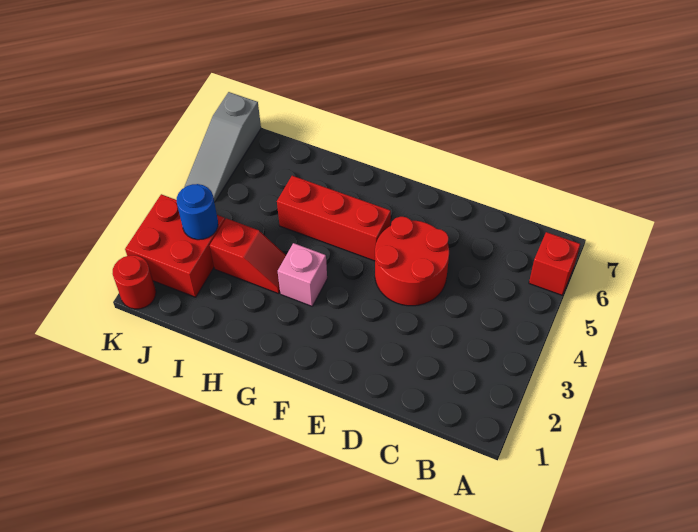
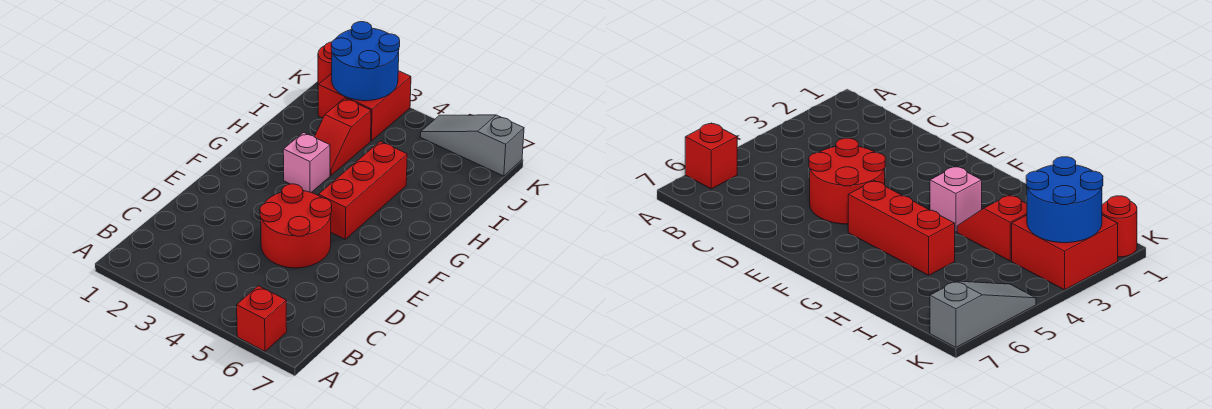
blue round brick J3 level 2 -> blue round brick J2:K3 level 2

